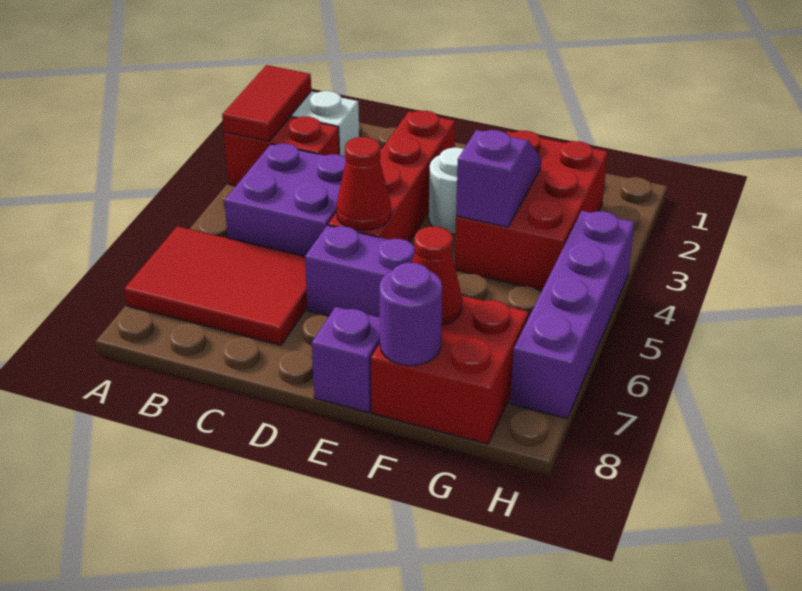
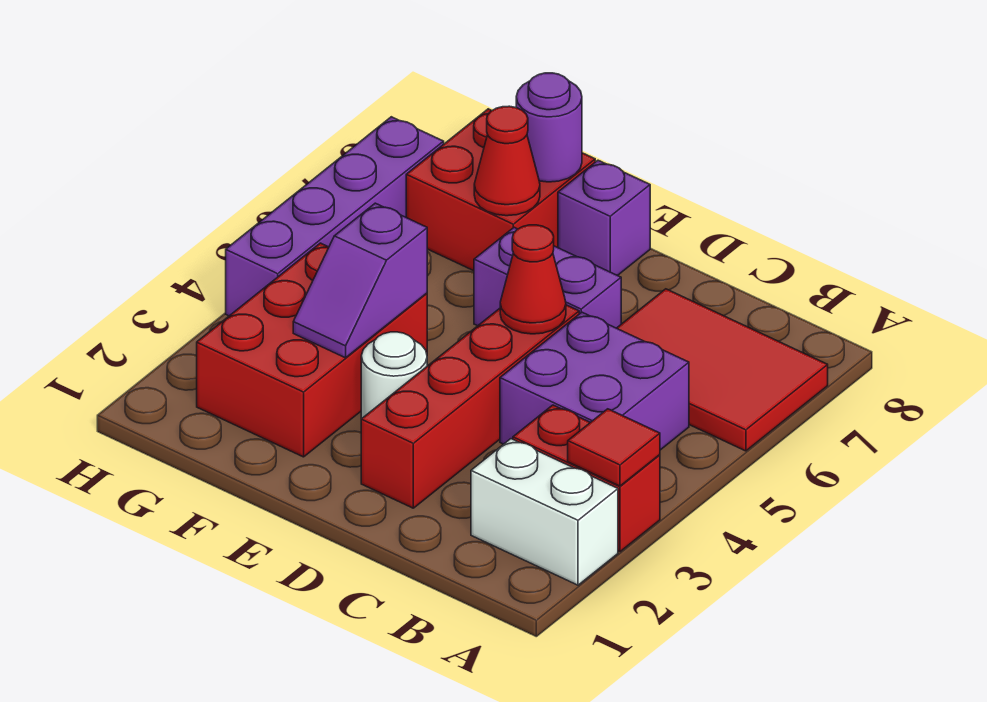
red tile A2:A3 level 2 -> red tile A3 level 2

